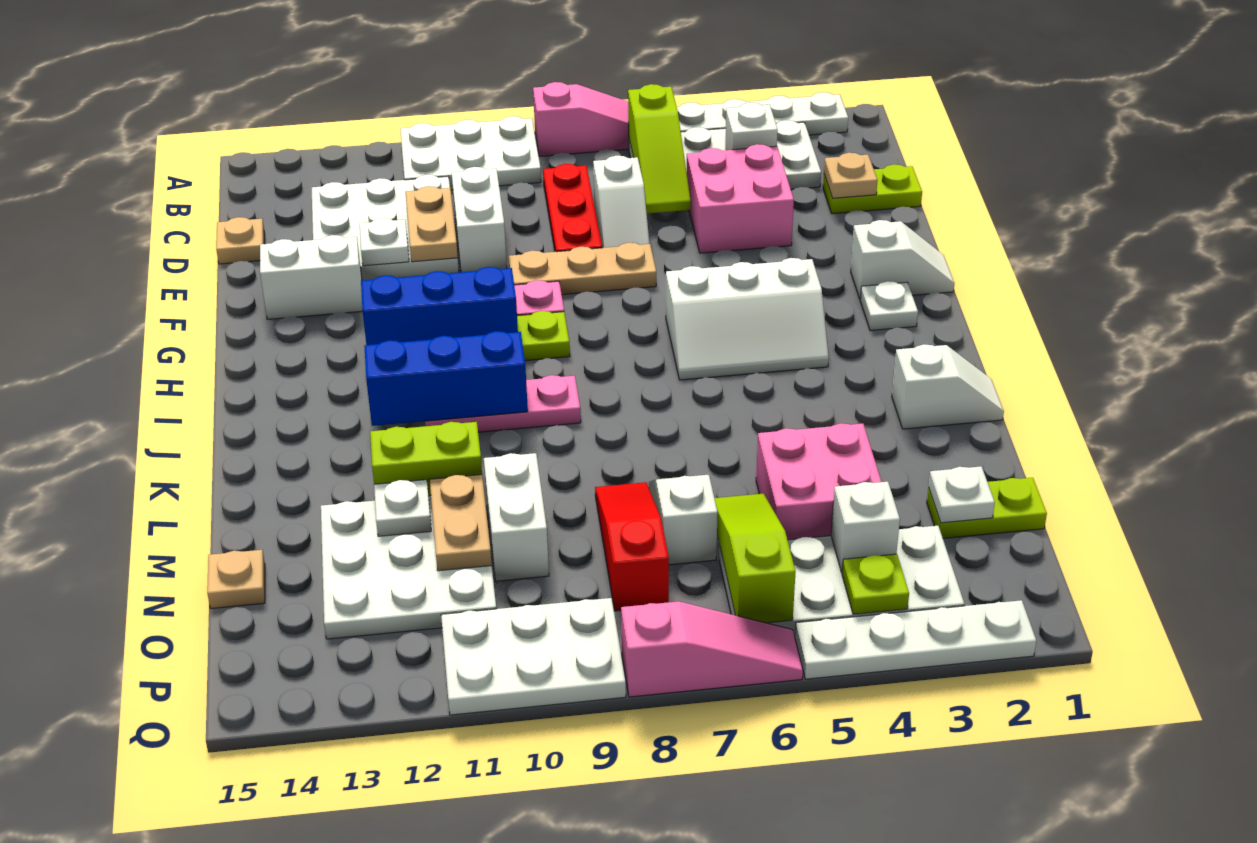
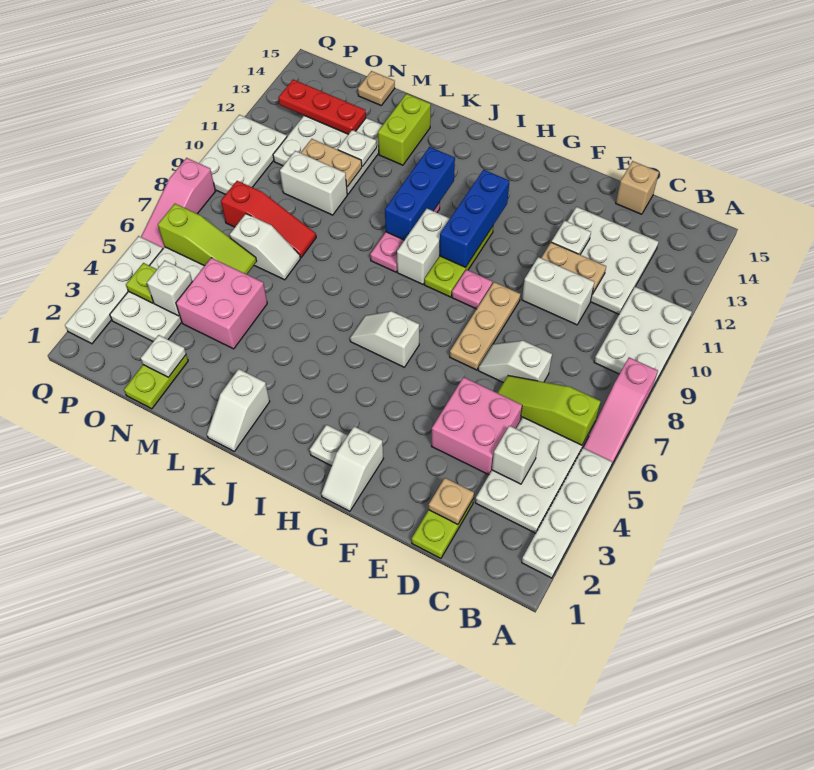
red plate C8:E8 level 1 -> red plate N13:P13 level 2
tan plate D15 level 1 -> tan brick D15 level 1
white brick F13:F14 level 1 -> white brick I9:I10 level 1
white slope H4:I6 level 1 top H -> white slope H6:I6 level 1 top H
lime brick L11:L12 level 1 -> lime brick L13:L14 level 1

